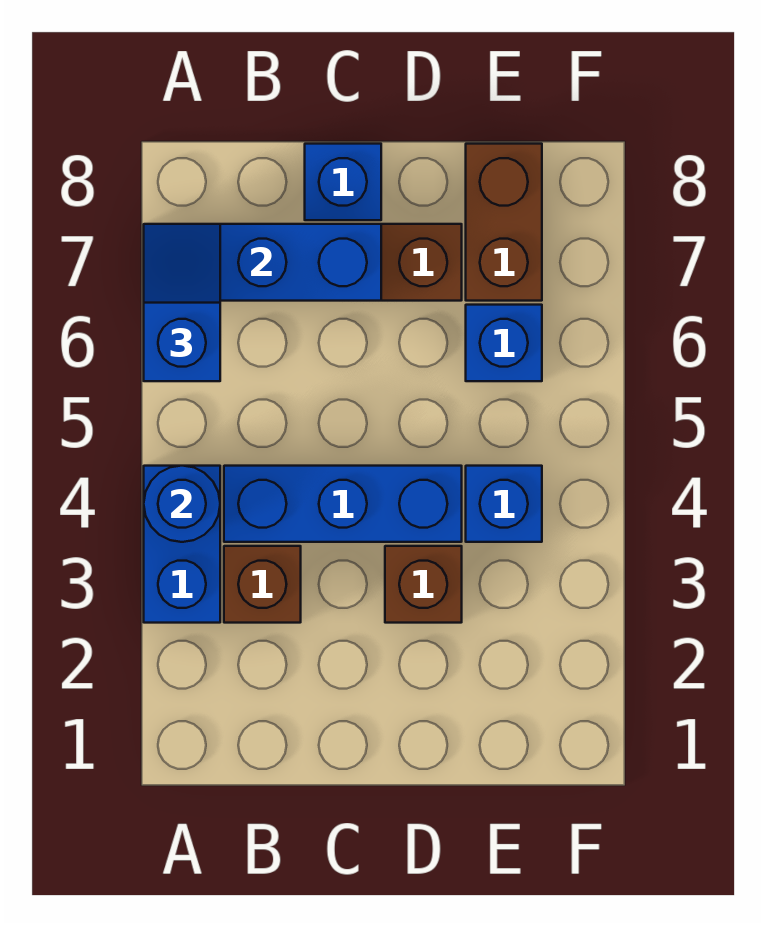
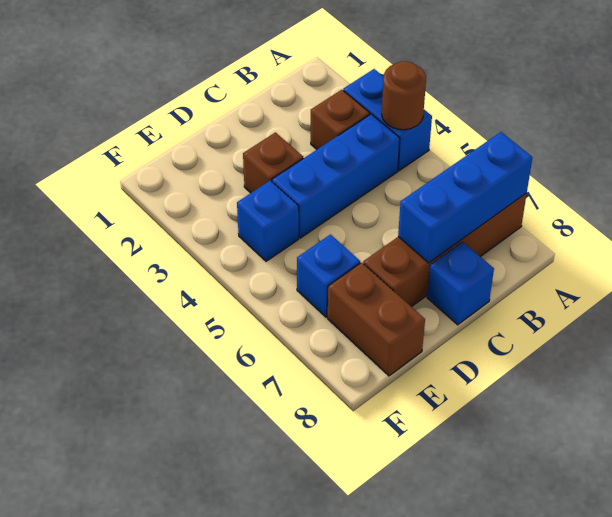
blue round brick A4 level 2 -> brown round brick A4 level 2
blue slope A6:A7 level 3 top 6 -> none

